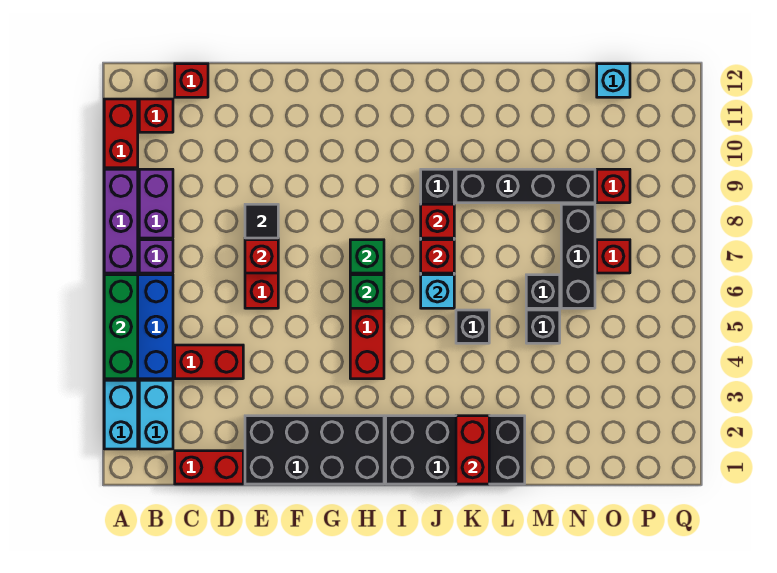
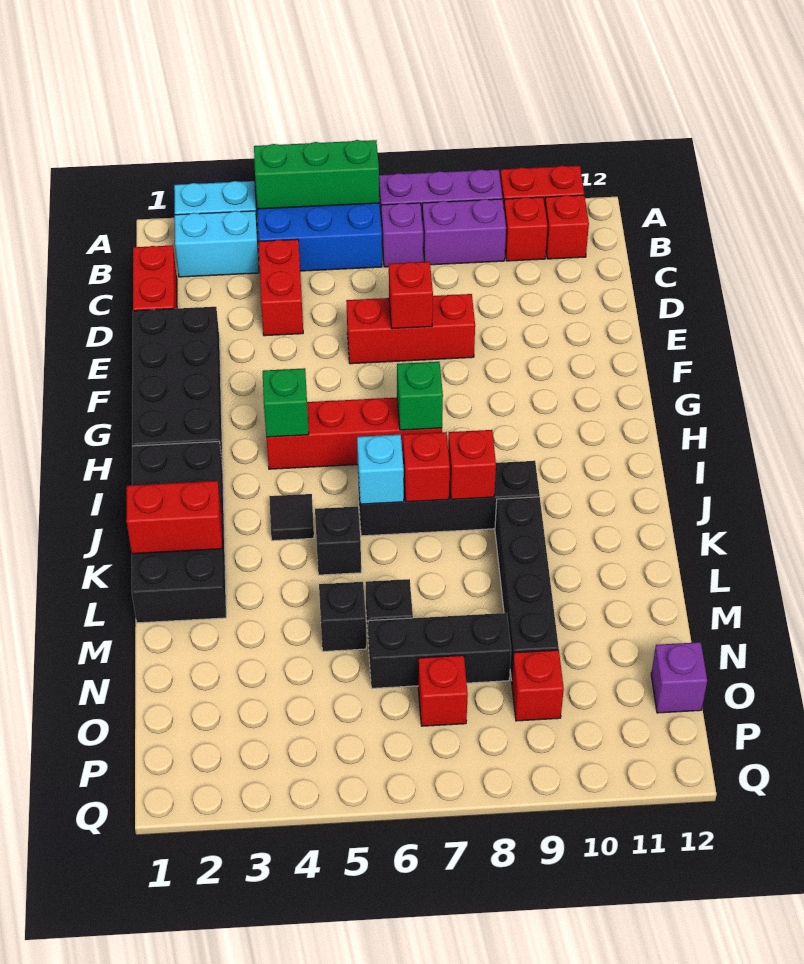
red brick C12 level 1 -> red brick B10 level 1
black tile E8 level 2 -> black tile J4 level 1
green brick H6 level 2 -> green brick H4 level 2
cyan brick O12 level 1 -> purple brick O12 level 1

